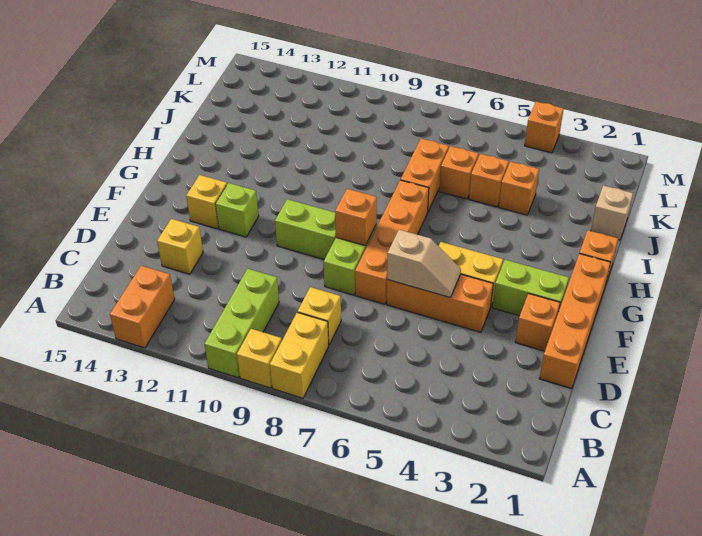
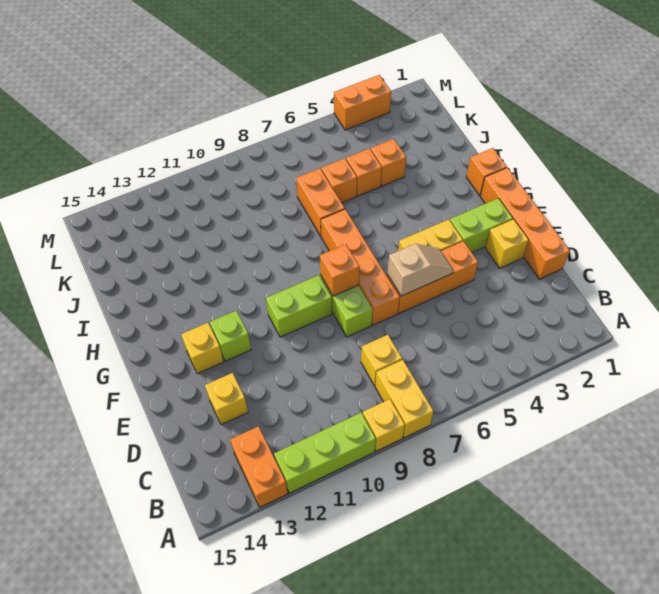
lime brick A10:C10 level 1 -> lime brick A10:A12 level 1
orange brick E2 level 1 -> yellow brick E2 level 1
tan brick J1 level 1 -> none
orange brick M4 level 1 -> orange brick M3:M4 level 1

